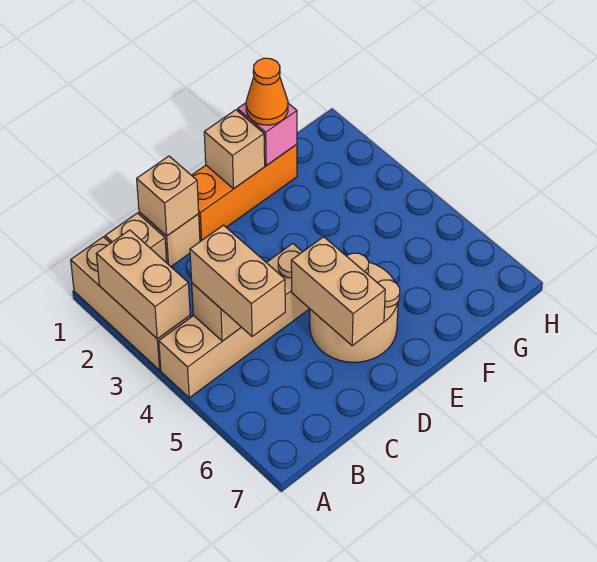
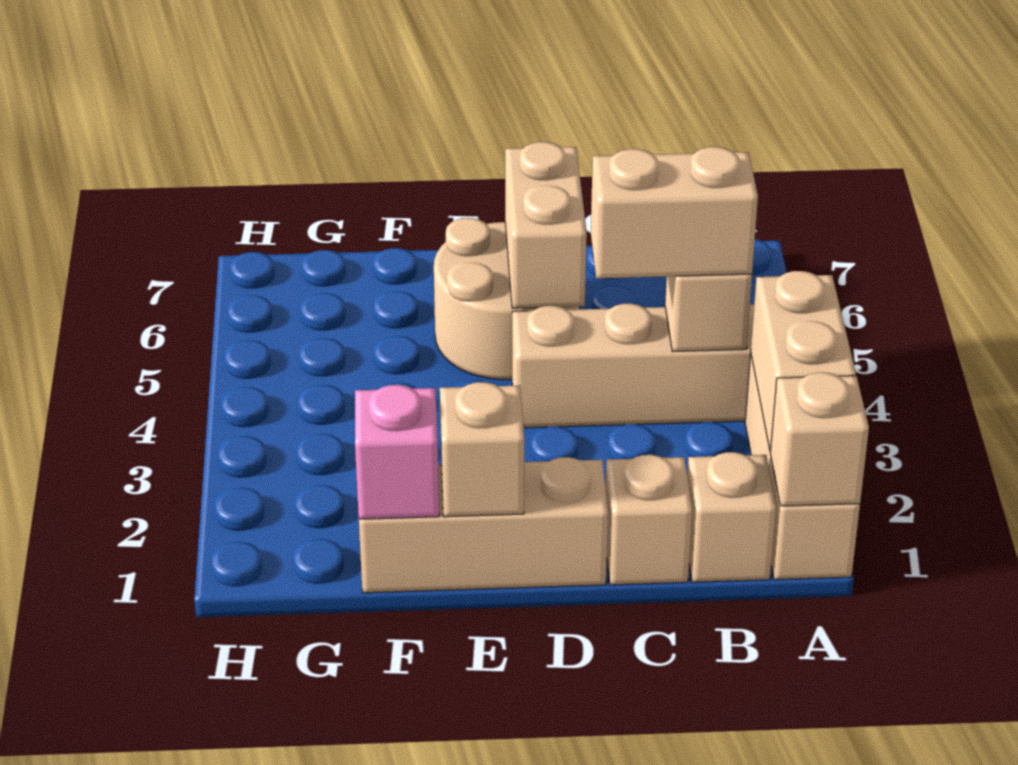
tan brick B4:B5 level 3 -> tan brick B4:C4 level 3
tan brick C1 level 2 -> tan brick A1 level 2
orange brick D1:F1 level 1 -> tan brick D1:F1 level 1
orange cone F1 level 3 -> none

